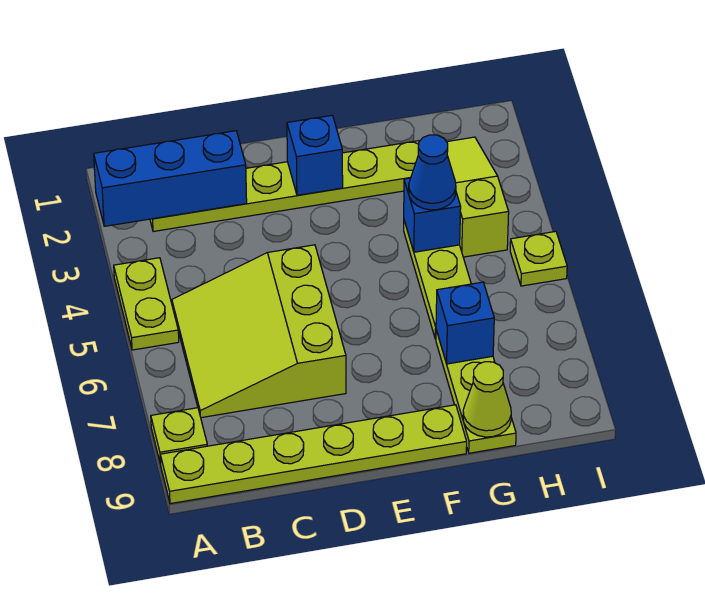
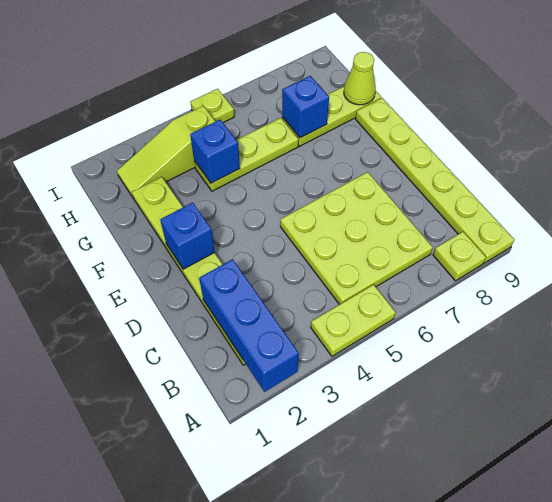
lime slope B5:D7 level 1 top D -> lime plate B5:D7 level 1
blue cone G4 level 3 -> none

